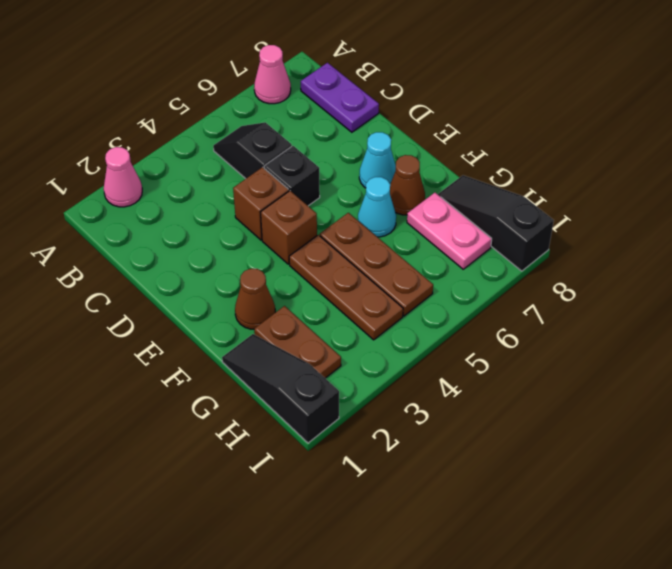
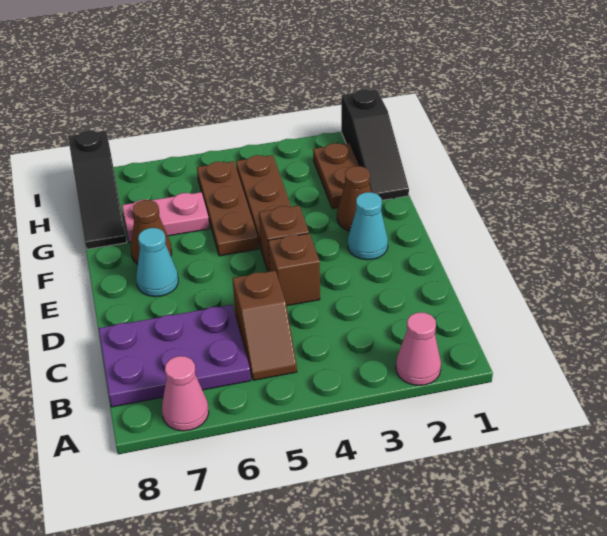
black slope B5:C5 level 1 top C -> brown slope B5:C5 level 1 top C
purple plate B8:C8 level 1 -> purple plate B6:C8 level 1
black brick D5 level 1 -> none
cyan cone F6 level 1 -> cyan cone E2 level 1
pink plate G7:H7 level 1 -> pink plate G6:G7 level 1

